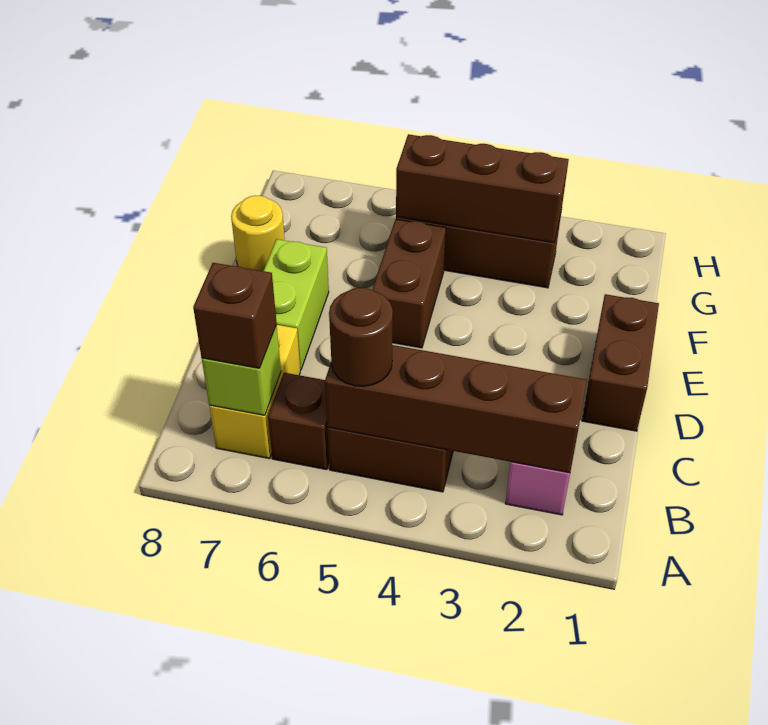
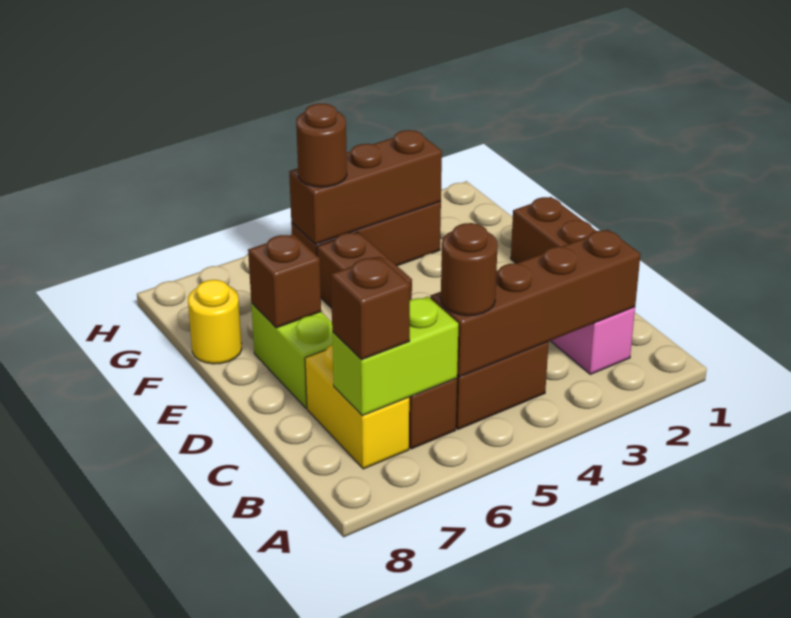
lime brick B7 level 2 -> lime brick B6:B7 level 2
none -> brown brick E7 level 2
none -> brown round brick G5 level 3

